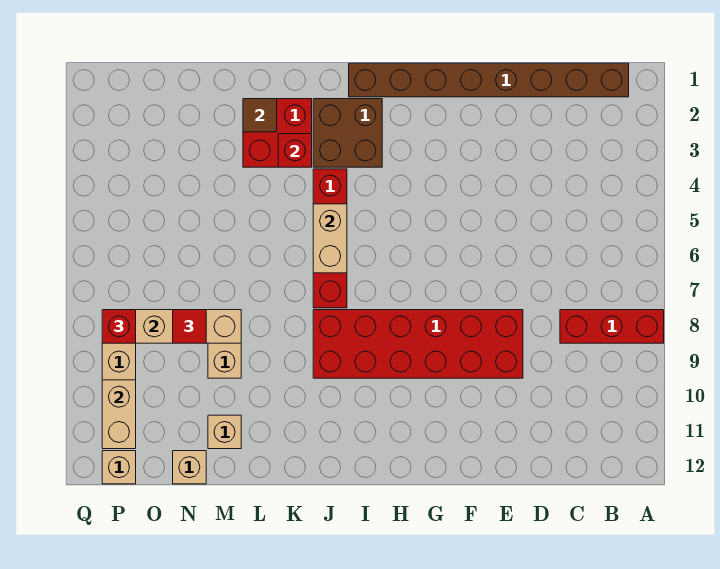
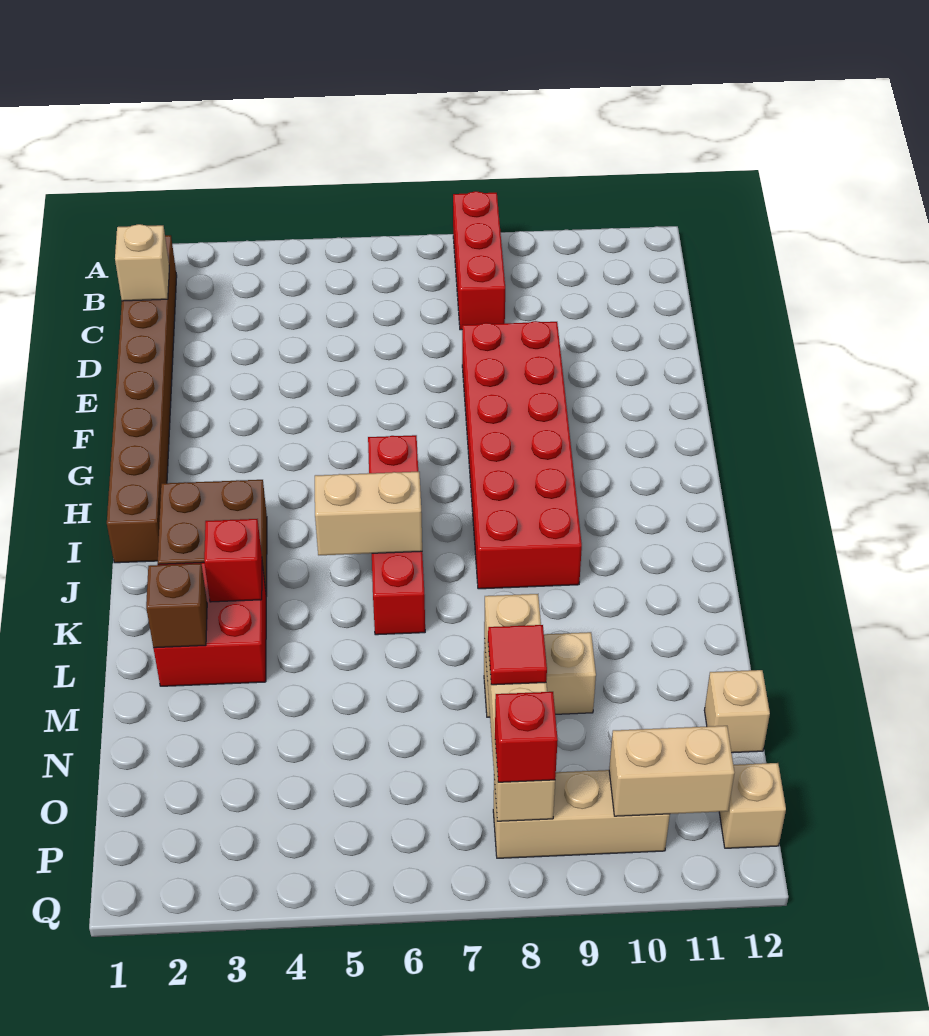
red brick J4:J7 level 1 -> red brick H6:K6 level 1
brown tile L2 level 2 -> brown brick L2 level 2
tan brick M11 level 1 -> tan brick C1 level 2

